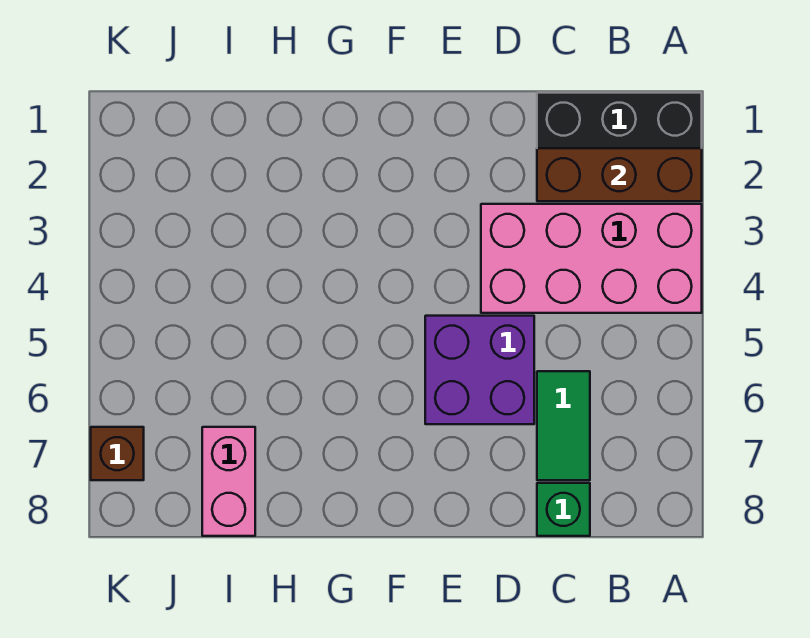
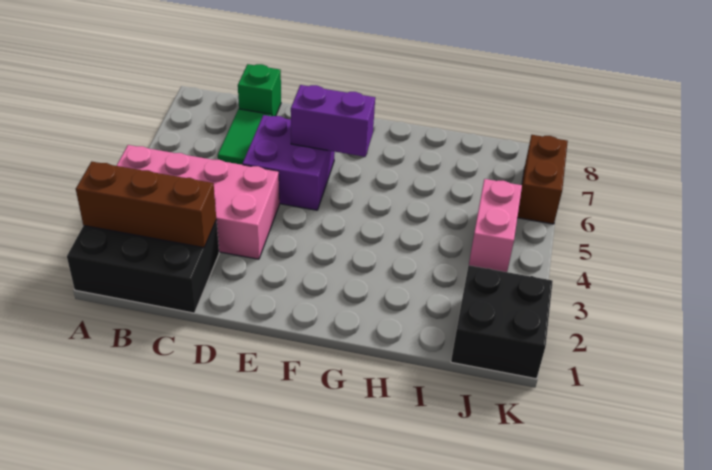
none -> purple brick E6:F6 level 2
pink brick I7:I8 level 1 -> pink brick J4:J5 level 1
none -> black brick J1:K2 level 1
brown brick K7 level 1 -> brown brick K6:K7 level 1

